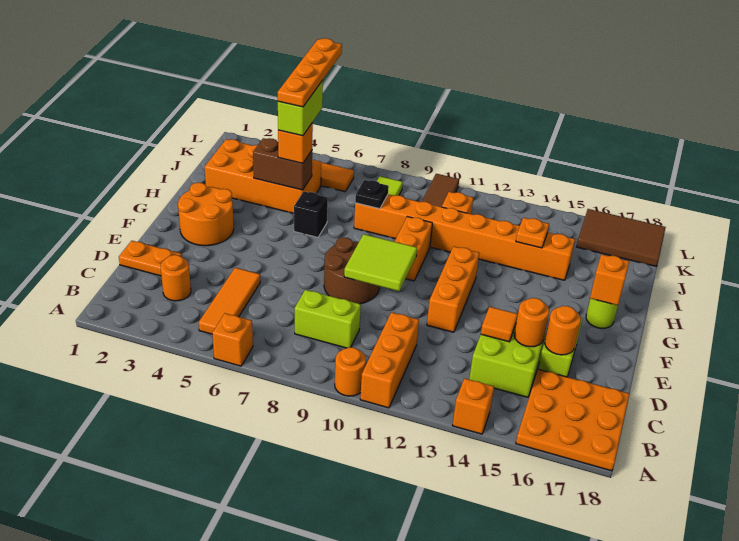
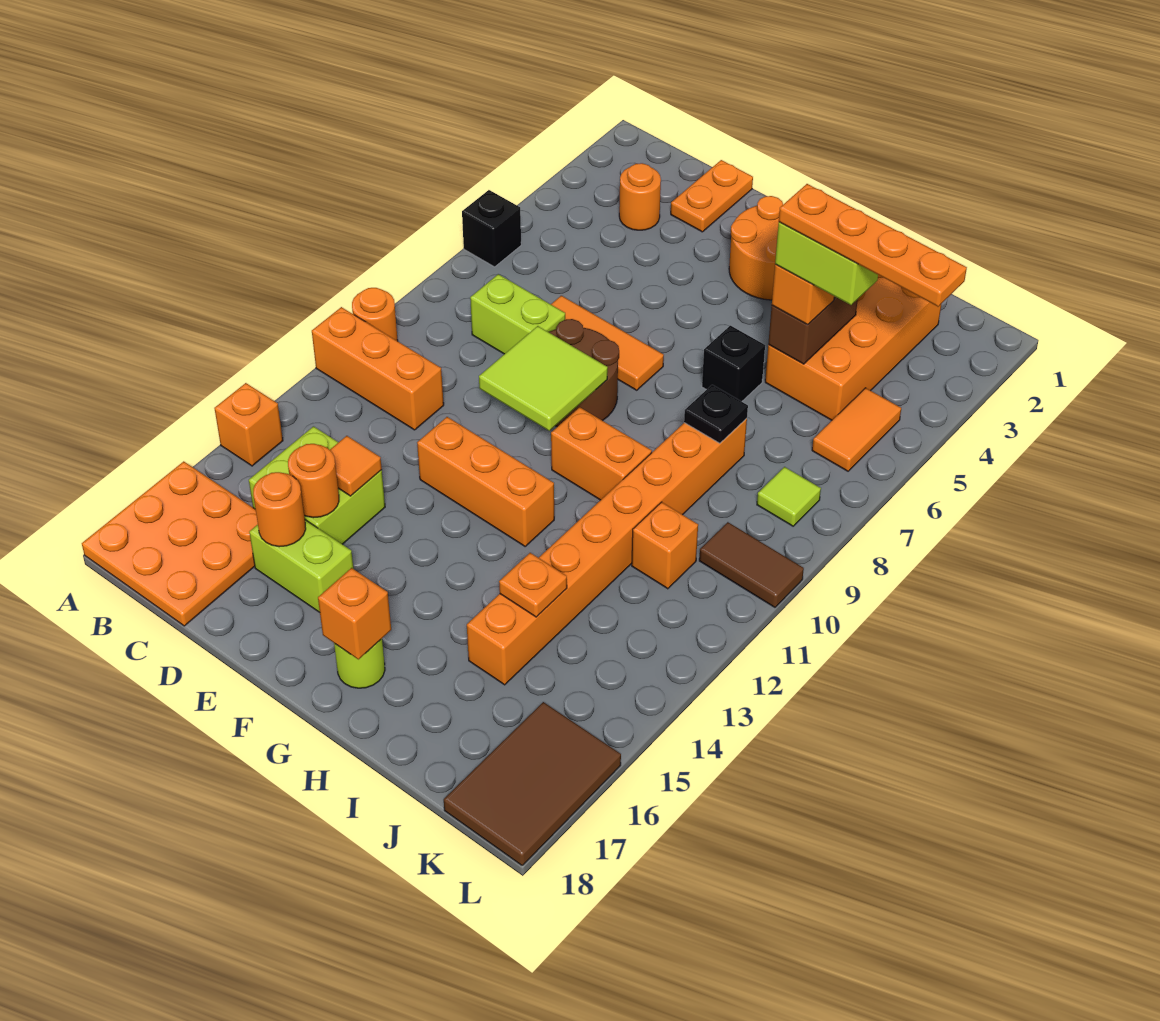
orange brick A6 level 1 -> black brick A6 level 1
orange tile B5:D5 level 1 -> orange tile D7:F7 level 1
lime brick C8:C9 level 1 -> lime brick C8:D8 level 1

